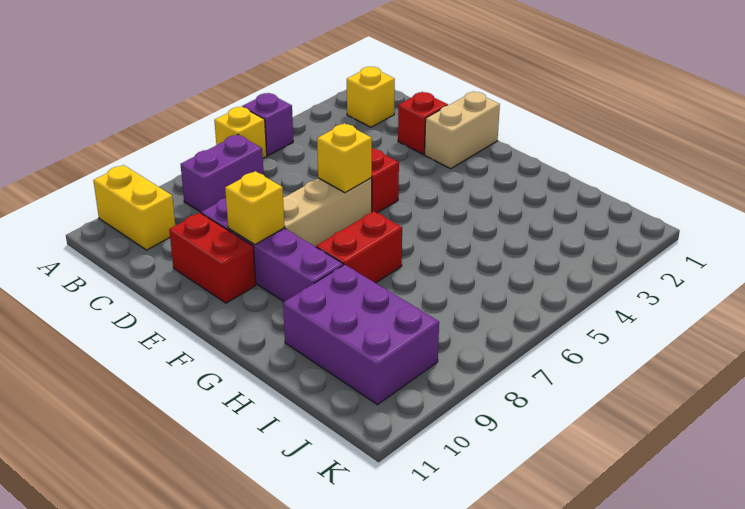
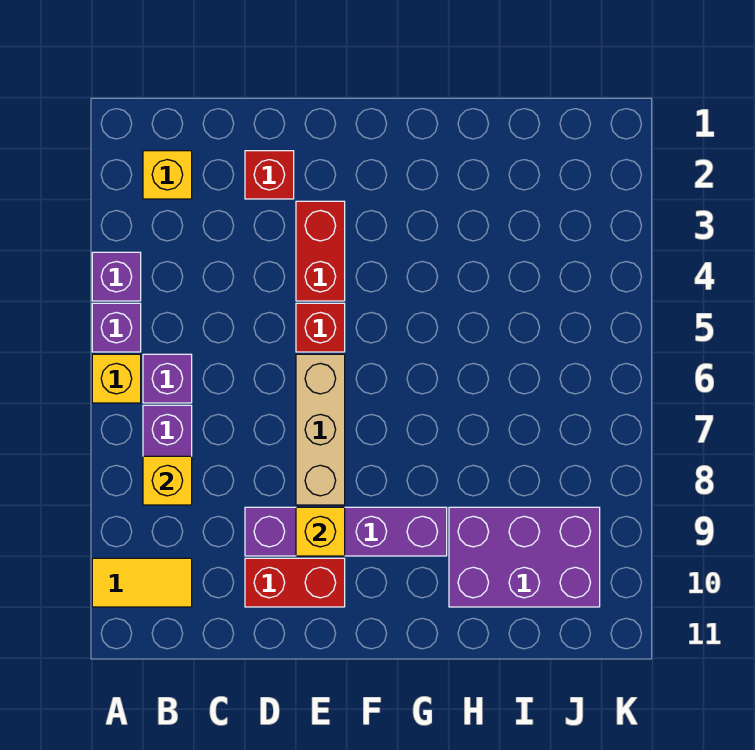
none -> purple brick A4 level 1
yellow brick A10:B10 level 1 -> yellow tile A10:B10 level 1
none -> purple brick B6 level 1
tan brick E1:E2 level 1 -> none
yellow brick E6 level 2 -> yellow brick B8 level 2
red brick G7:G8 level 1 -> red brick E3:E4 level 1

